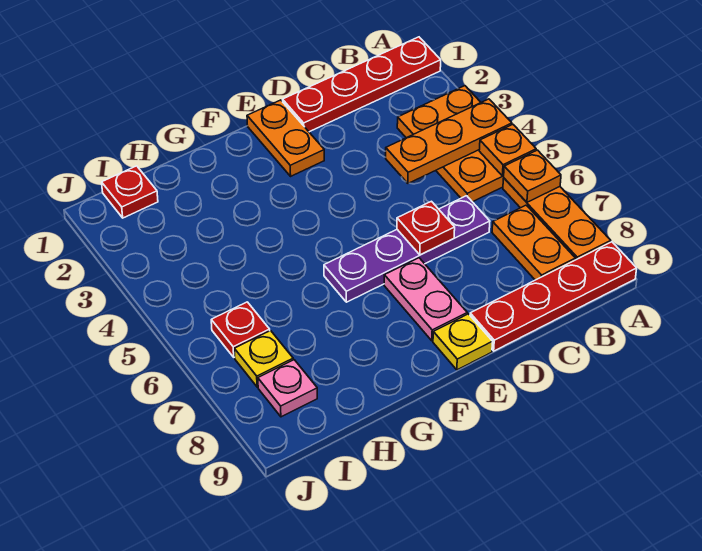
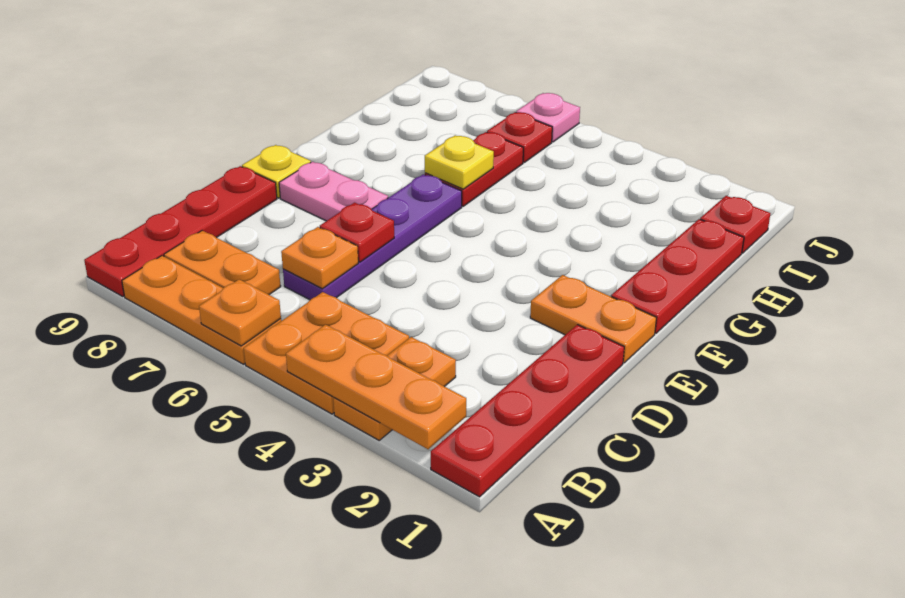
orange plate A4:C4 level 2 -> orange plate A2:A4 level 2
orange plate A5 level 2 -> orange plate C6 level 2
none -> red plate F1:H1 level 1
none -> red plate G6:H6 level 1
yellow plate I7 level 1 -> yellow plate G6 level 2
pink plate I8 level 1 -> pink plate J6 level 1

